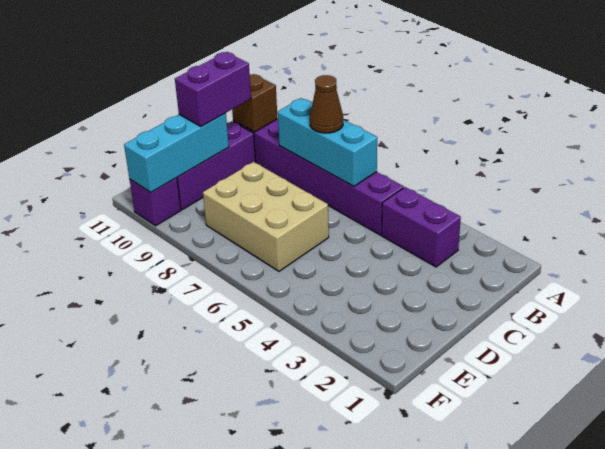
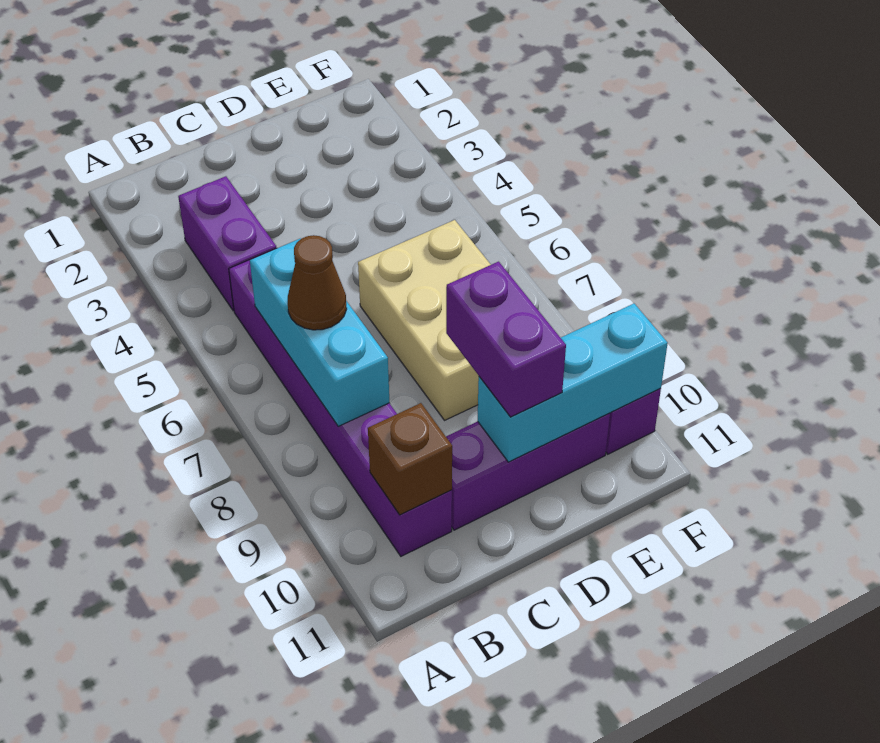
purple brick C10:D10 level 3 -> purple brick D9:D10 level 3

